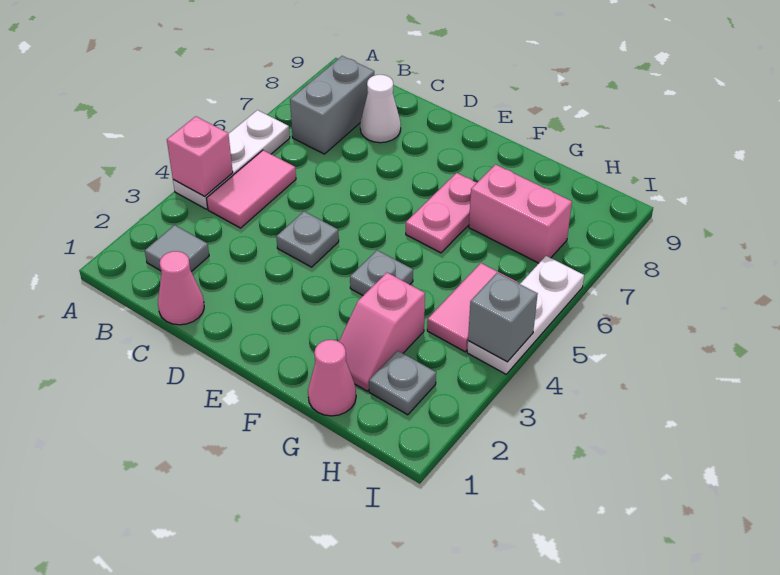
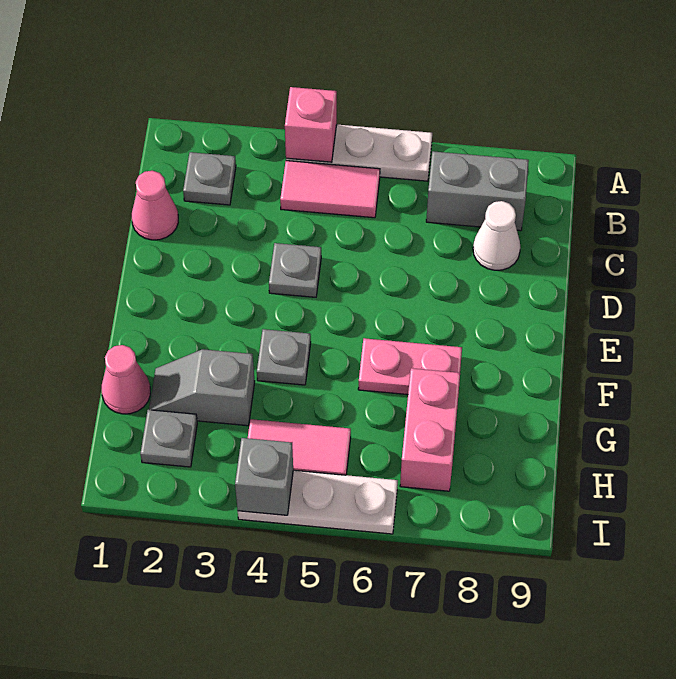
grey tile B2 level 1 -> grey plate B2 level 1
pink slope G2:G3 level 1 top 3 -> grey slope G2:G3 level 1 top 3

